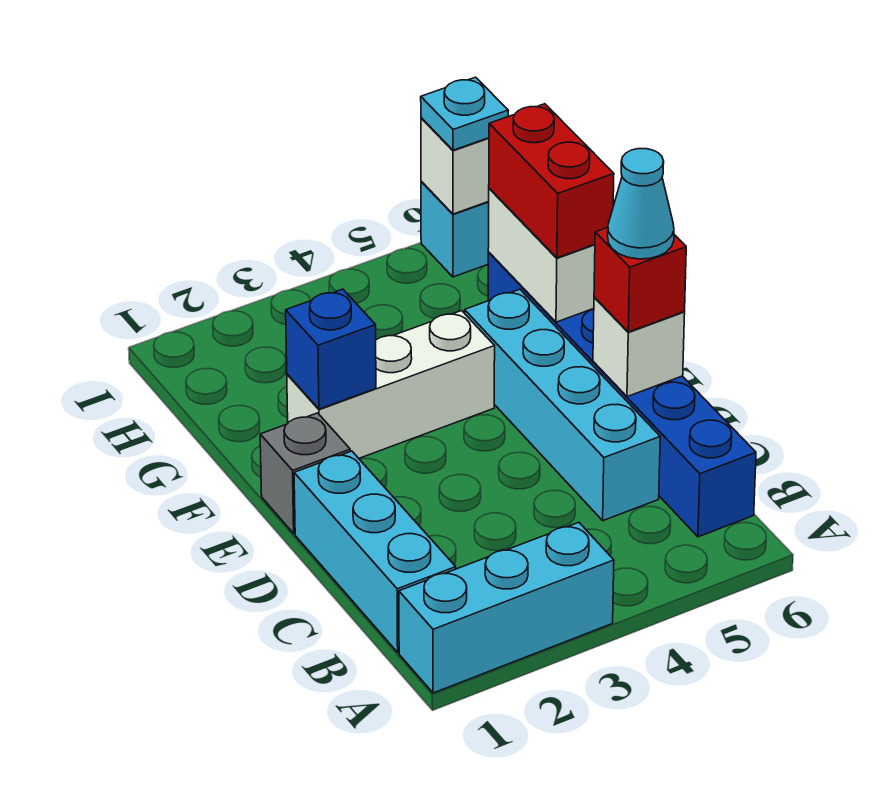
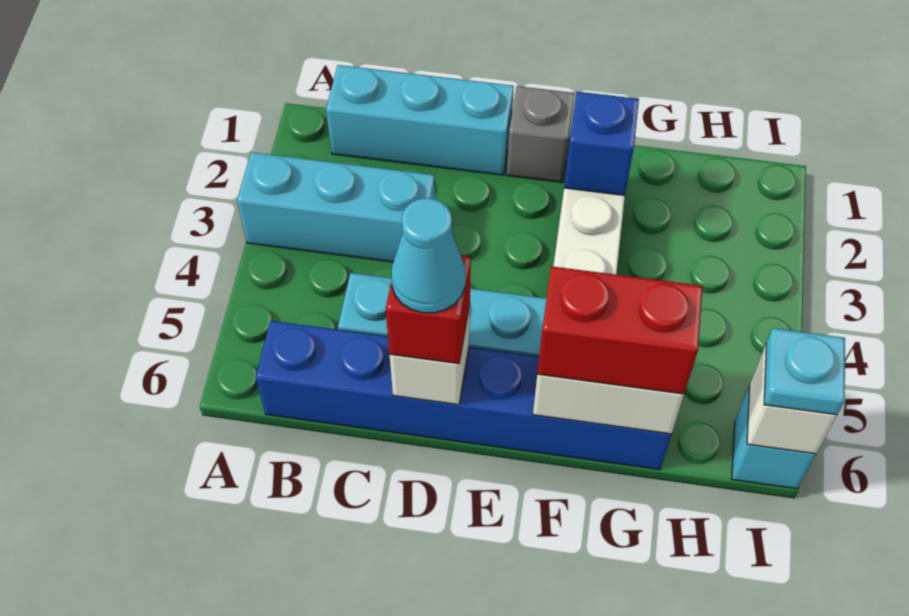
cyan brick A1:A3 level 1 -> cyan brick A3:C3 level 1

